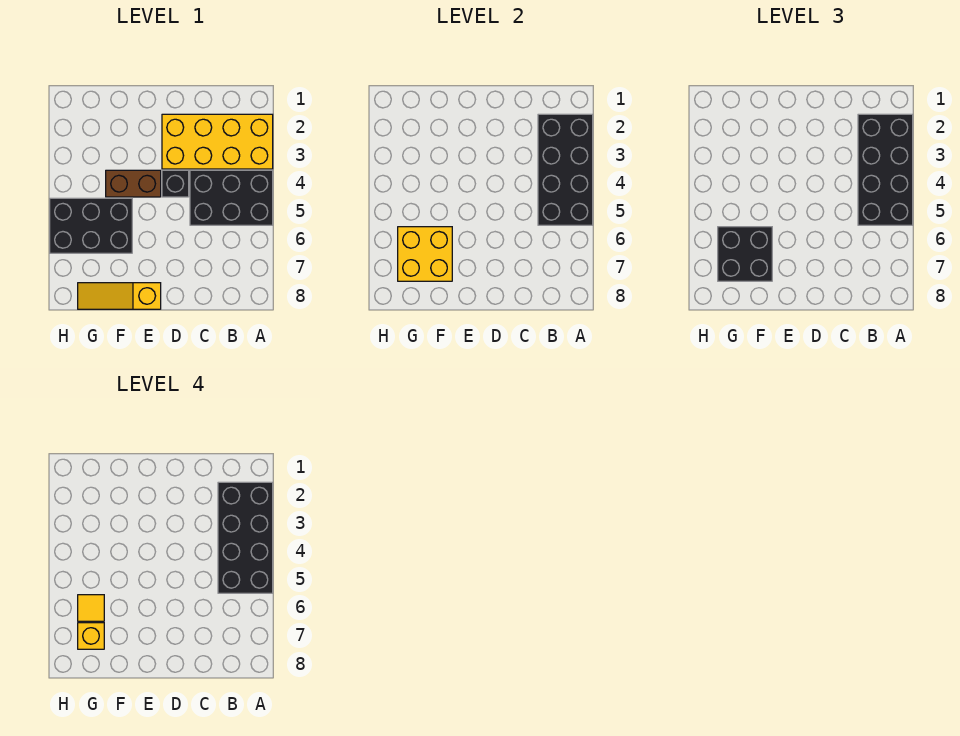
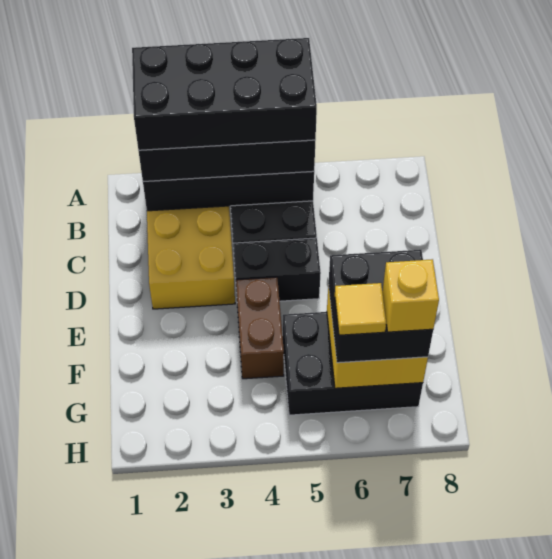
black brick D4 level 1 -> black brick D4:D5 level 1
yellow slope E8:G8 level 1 top E -> none
black brick F5:H6 level 1 -> black brick F5:G7 level 1

